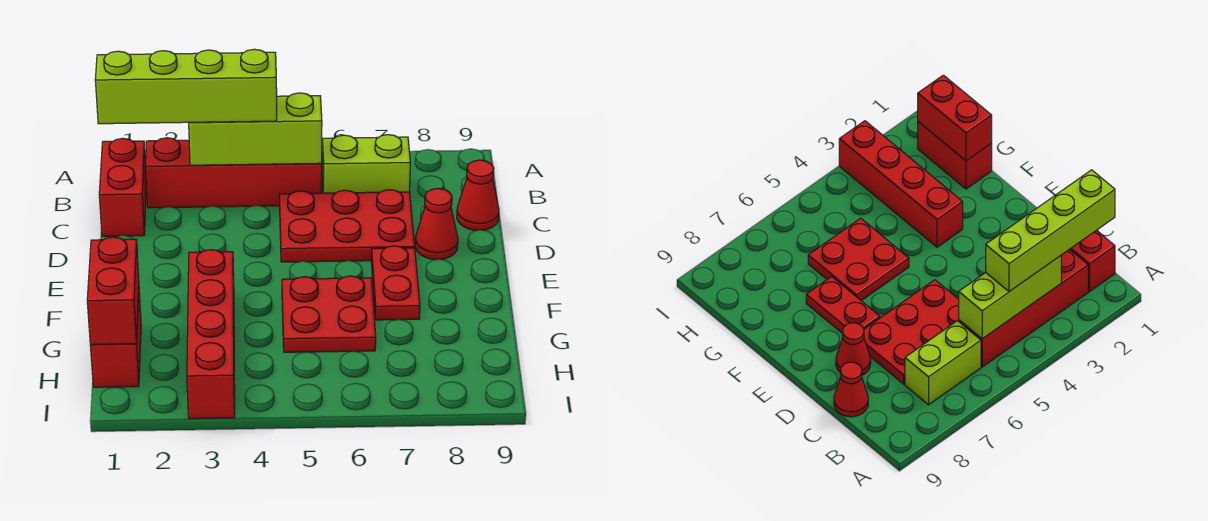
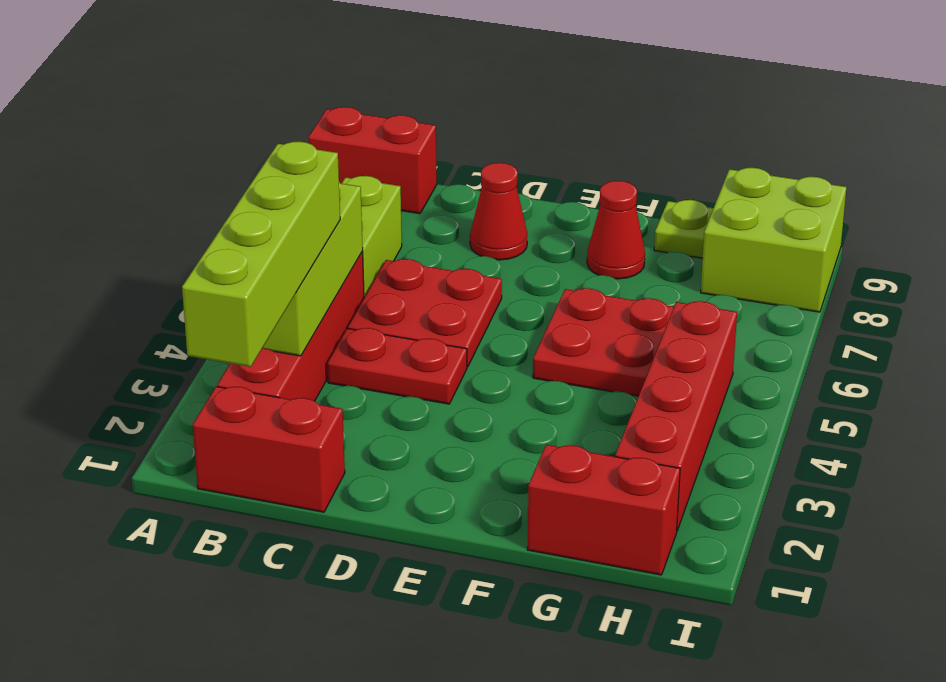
red plate C5:D7 level 1 -> red plate C5:D6 level 1
red cone C9 level 1 -> red cone F8 level 1
red plate E7:F7 level 1 -> red plate C4:D4 level 1
red brick F3:I3 level 1 -> red brick H2:H5 level 1
red brick G1:H1 level 2 -> red brick A9:B9 level 1
none -> lime plate G9 level 1
none -> lime brick H8:I9 level 1

